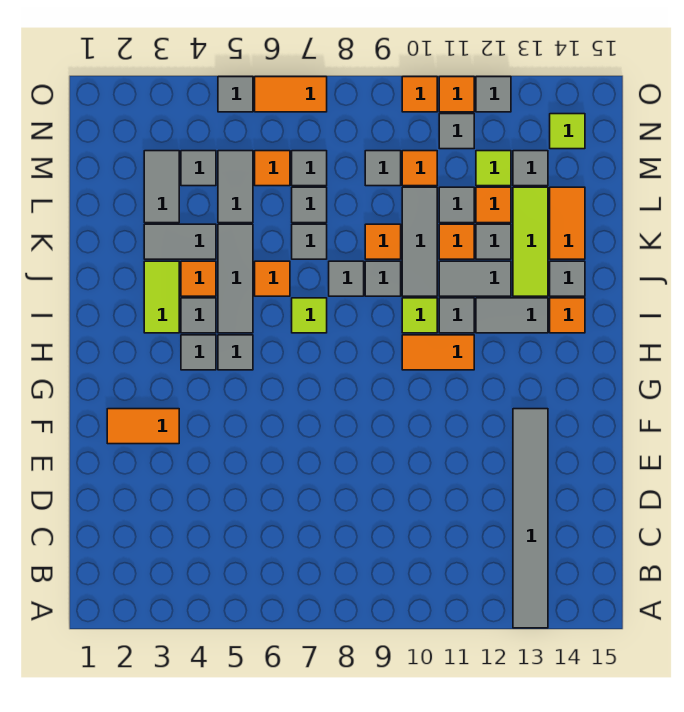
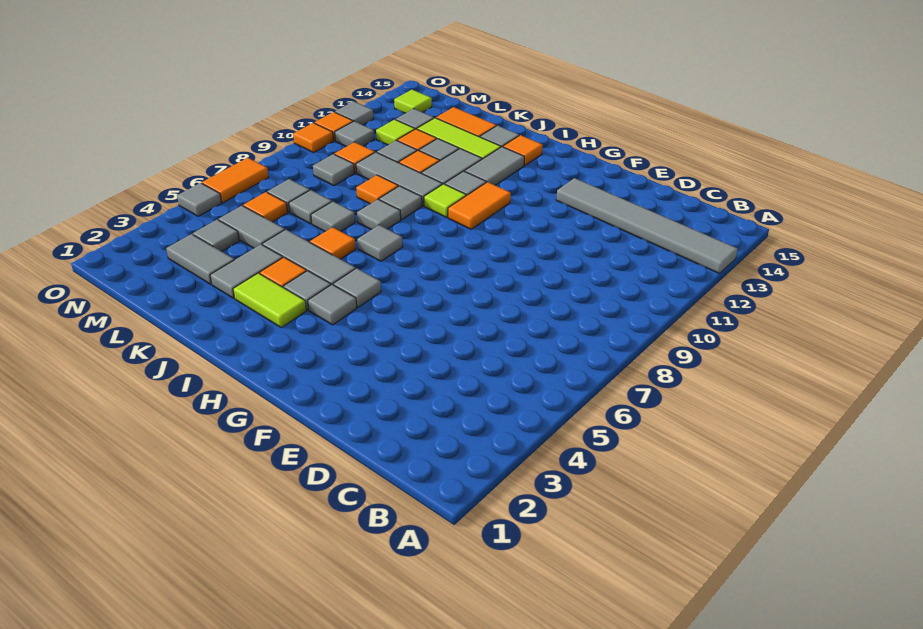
orange tile F2:F3 level 1 -> none
lime tile I7 level 1 -> grey tile I7 level 1

